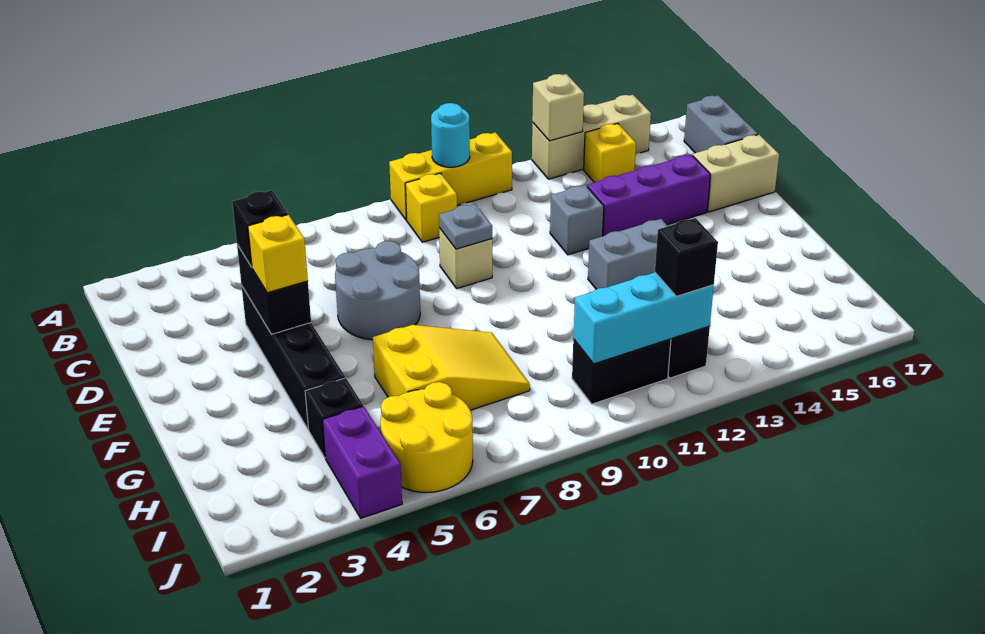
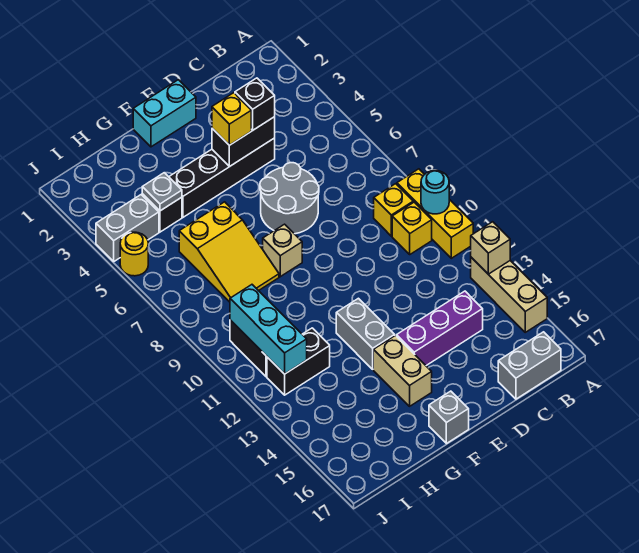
yellow brick B14 level 1 -> yellow brick B10 level 1
tan brick D9 level 1 -> tan brick F8 level 1
grey plate D9 level 2 -> grey plate H4 level 2
grey brick D12 level 1 -> grey brick F17 level 1
purple brick D13:D15 level 1 -> purple brick C14:E14 level 1
tan brick D16:D17 level 1 -> tan brick F14:F15 level 1
none -> cyan brick E1:F1 level 1
purple brick I4:J4 level 1 -> grey brick I4:J4 level 1
yellow round brick I5:J6 level 1 -> yellow round brick J5 level 1
black brick I12 level 3 -> none

